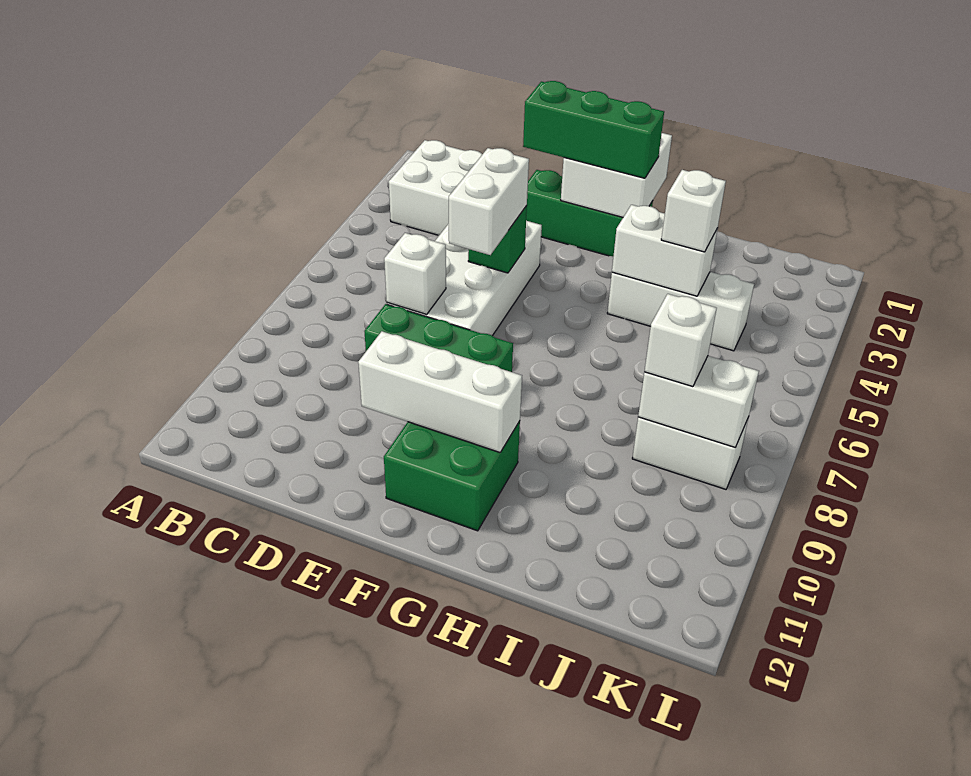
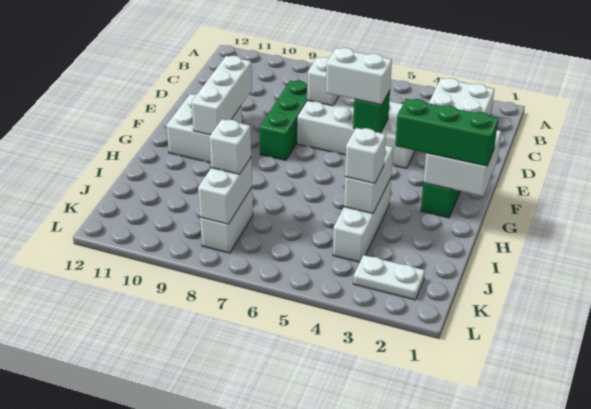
green brick E2:G2 level 3 -> green brick G1:G3 level 3
green brick F10:G11 level 1 -> white brick F10:G11 level 1
none -> white plate K2:K3 level 1

